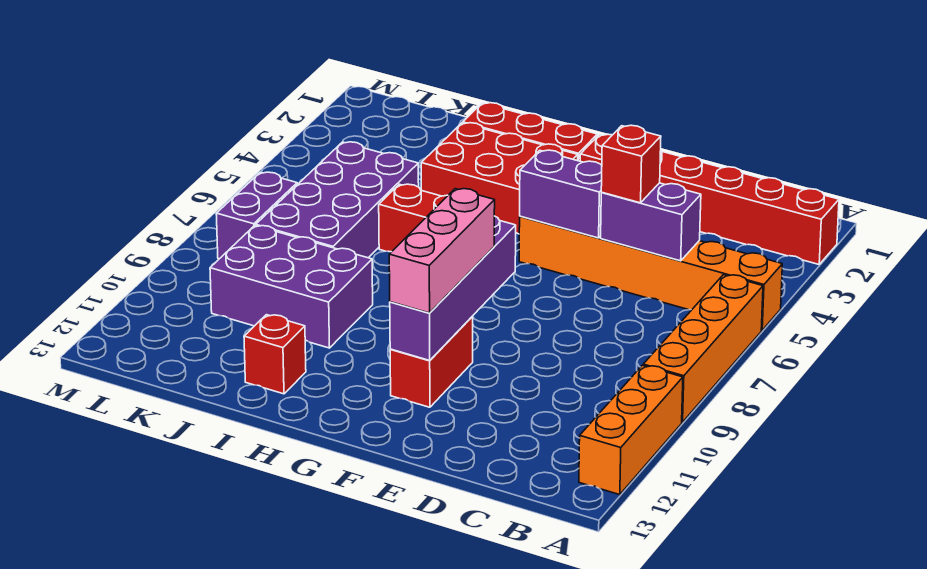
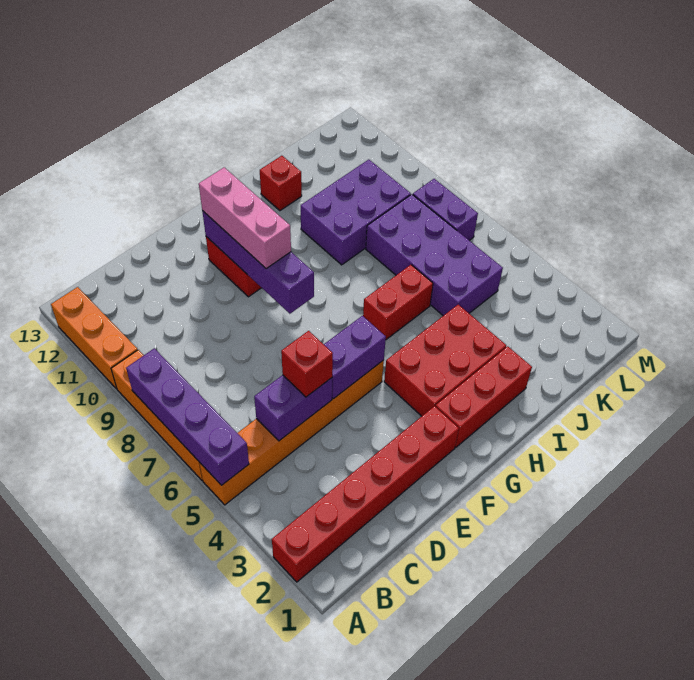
none -> purple brick A5:A8 level 2

